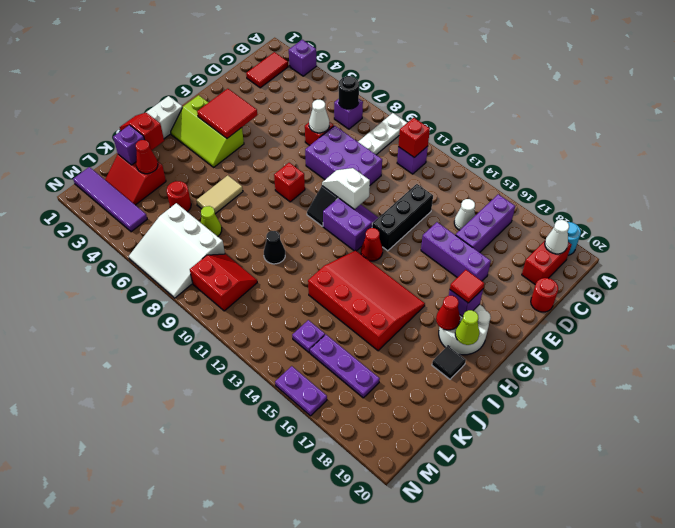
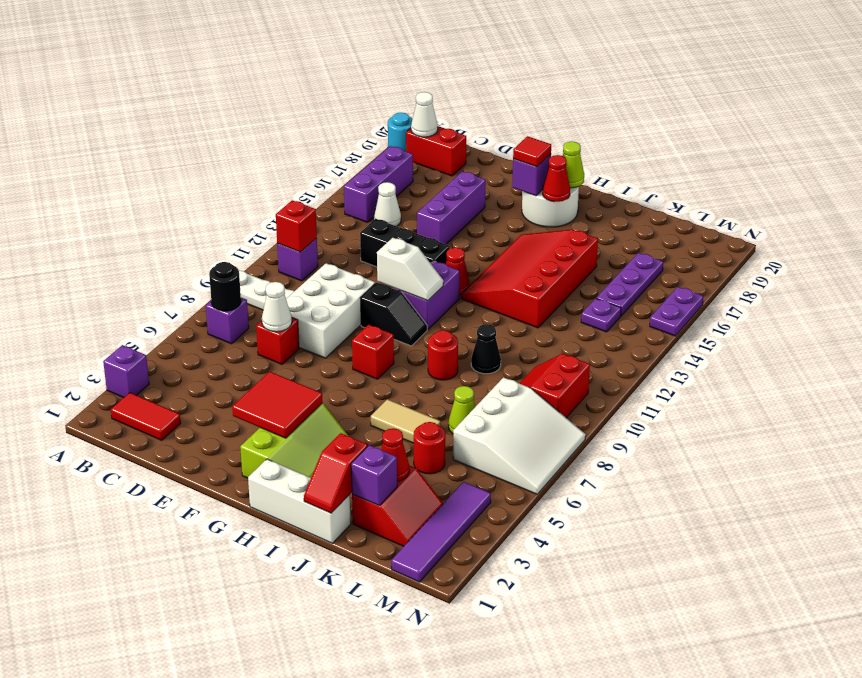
purple brick B16:D16 level 1 -> purple brick B15:B17 level 1
purple brick D8:E10 level 1 -> white brick D8:E10 level 1
red round brick D20 level 1 -> red round brick I9 level 1
white slope F10:F11 level 2 top 11 -> white slope F11:G11 level 2 top F
black tile I19 level 1 -> none

